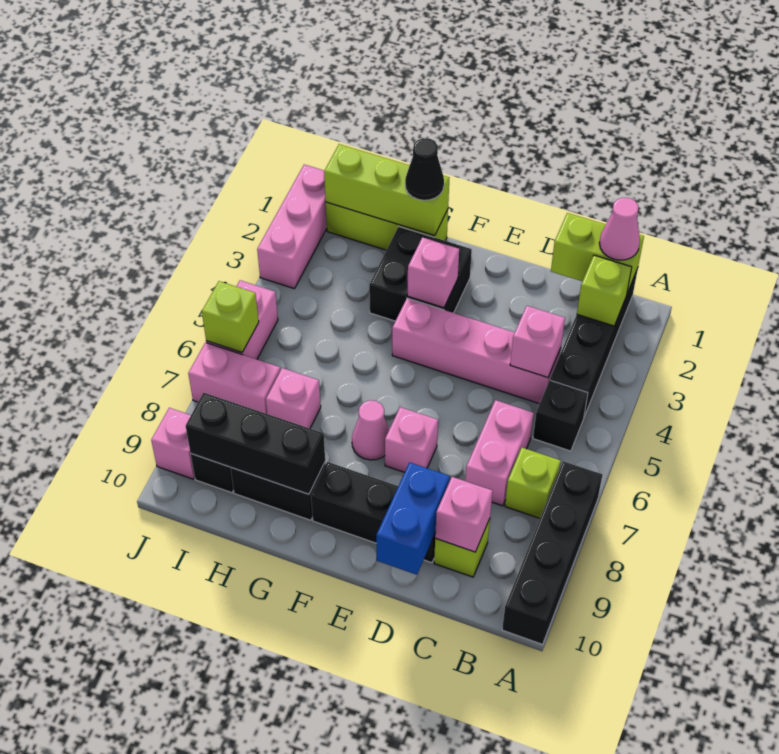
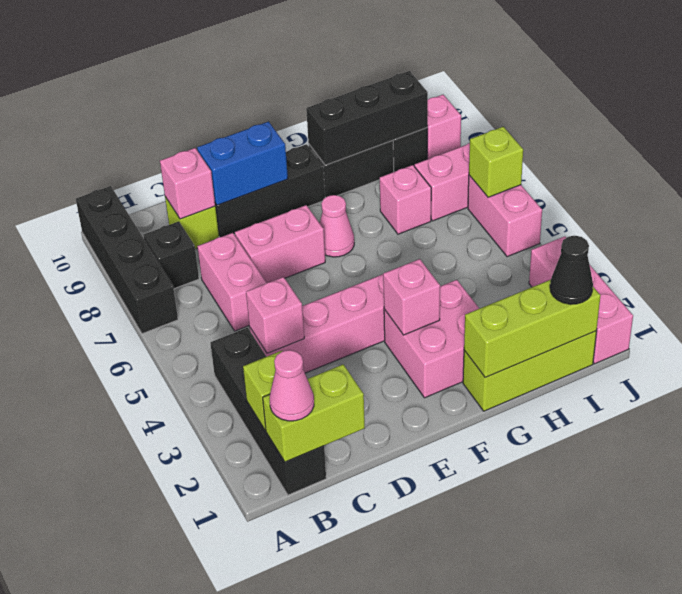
black brick B5 level 1 -> black brick B8 level 1
lime brick B7 level 1 -> none
blue brick D9:D10 level 2 -> blue brick D9:E9 level 2
pink brick E7 level 1 -> pink brick D7:E7 level 1
black brick F2:G3 level 1 -> pink brick F2:G3 level 1
black cone G1 level 3 -> black cone I1 level 3

